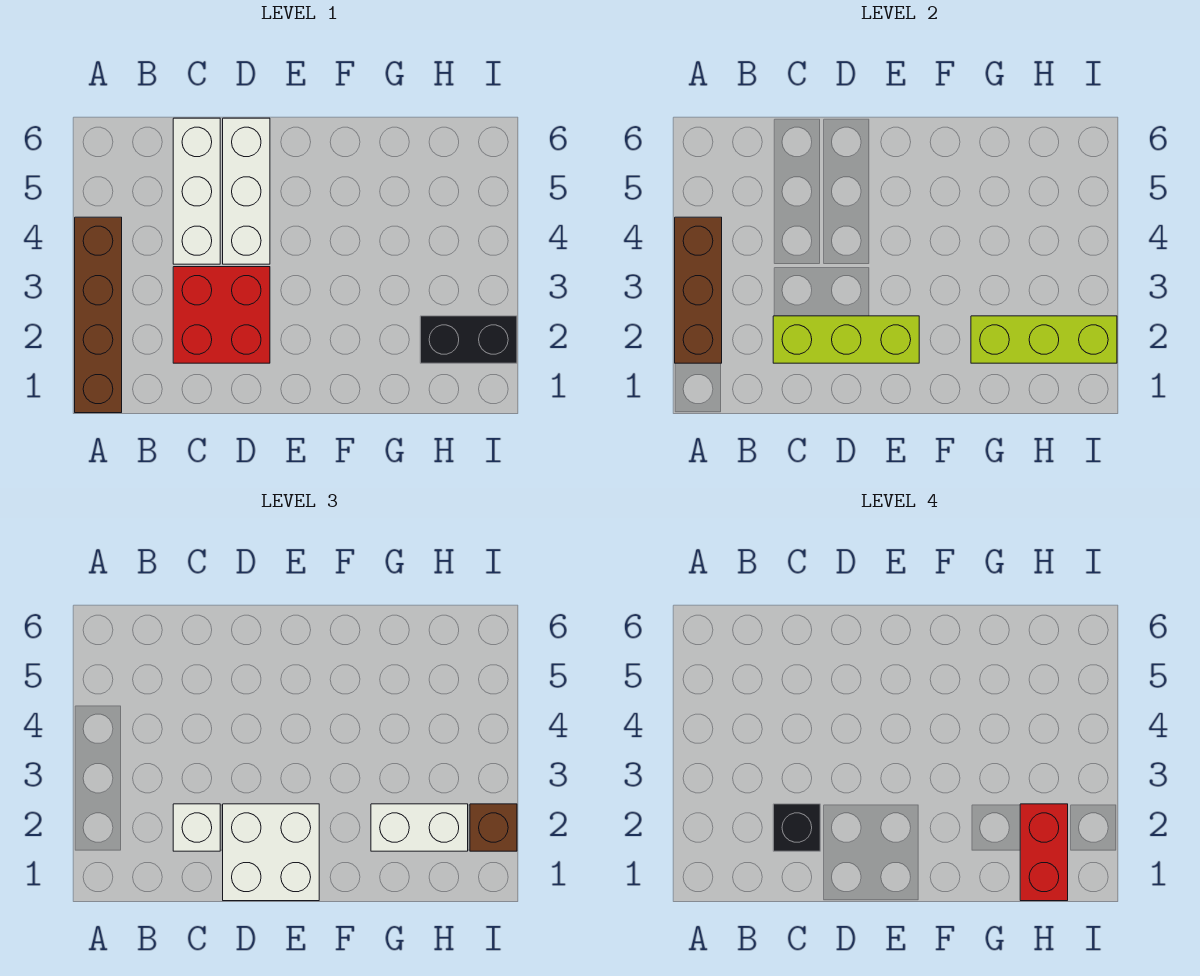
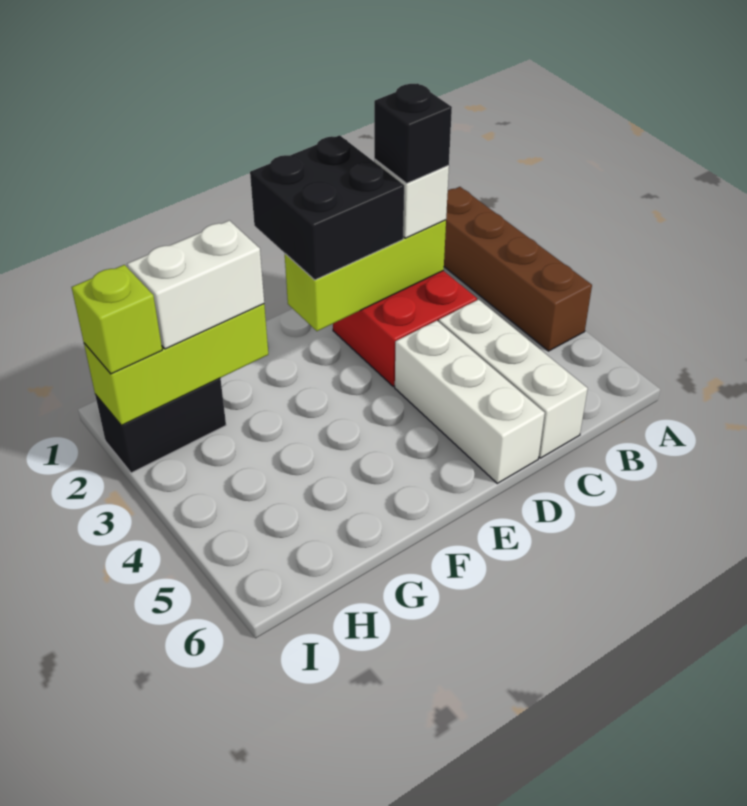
brown brick A2:A4 level 2 -> none
white brick D1:E2 level 3 -> black brick D1:E2 level 3
red brick H1:H2 level 4 -> none
brown brick I2 level 3 -> lime brick I2 level 3

